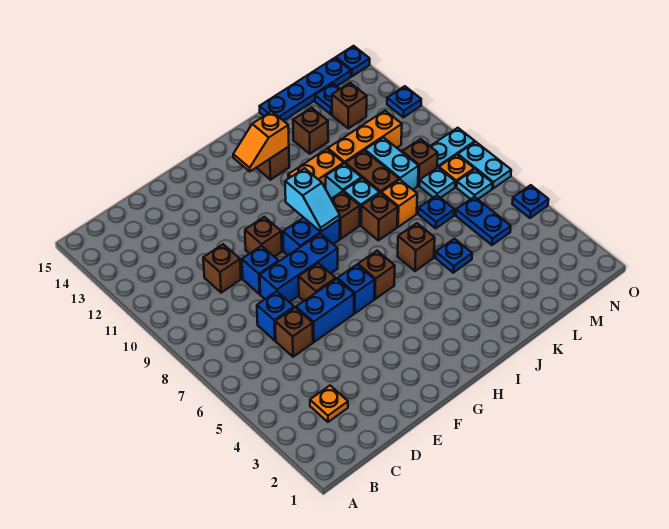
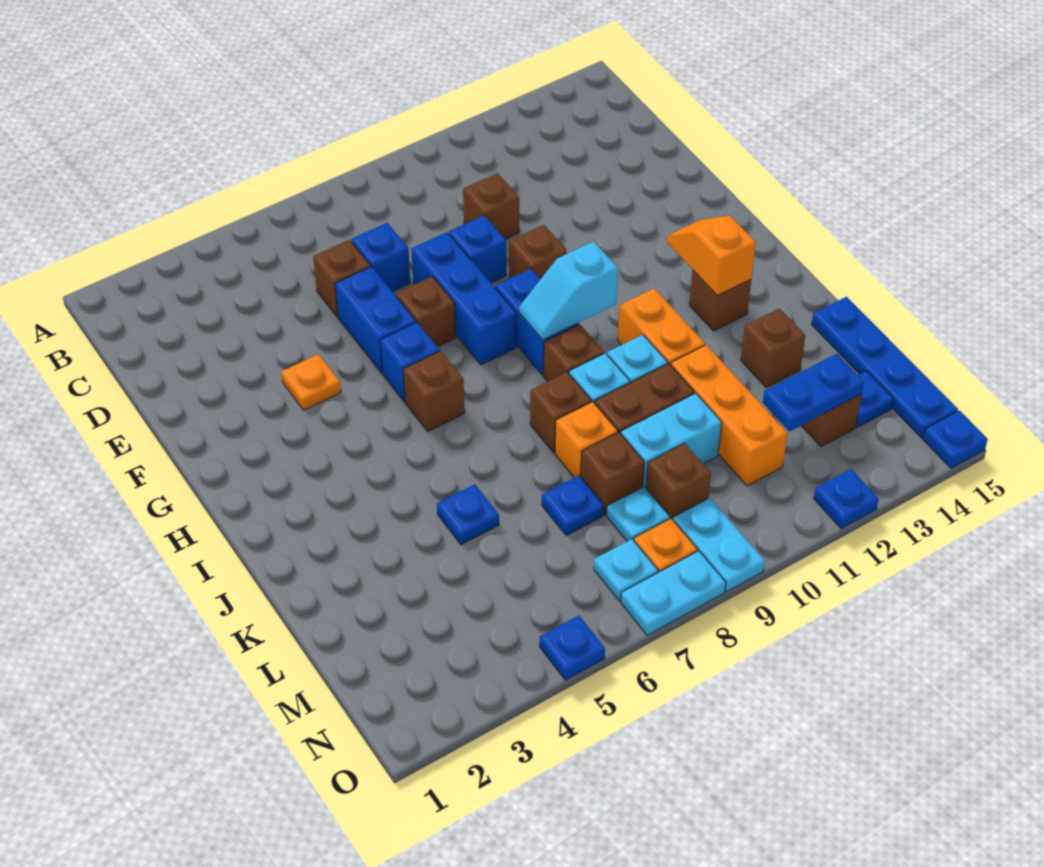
orange plate C3 level 1 -> orange plate F4 level 1
brown brick J6 level 1 -> brown brick L8 level 1
blue plate M5:M6 level 1 -> blue plate M12:M13 level 2

